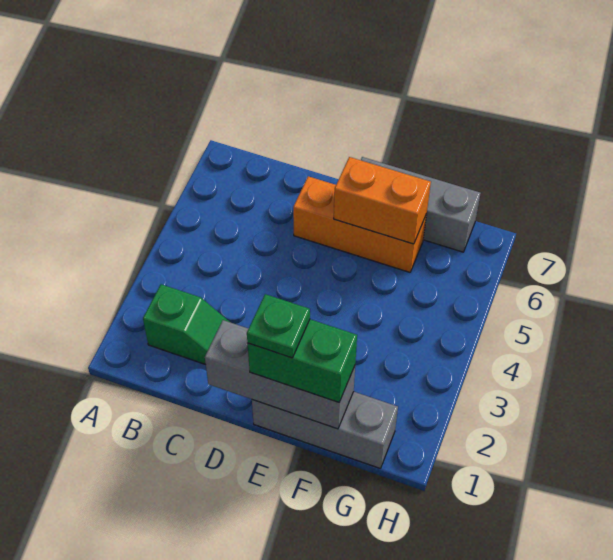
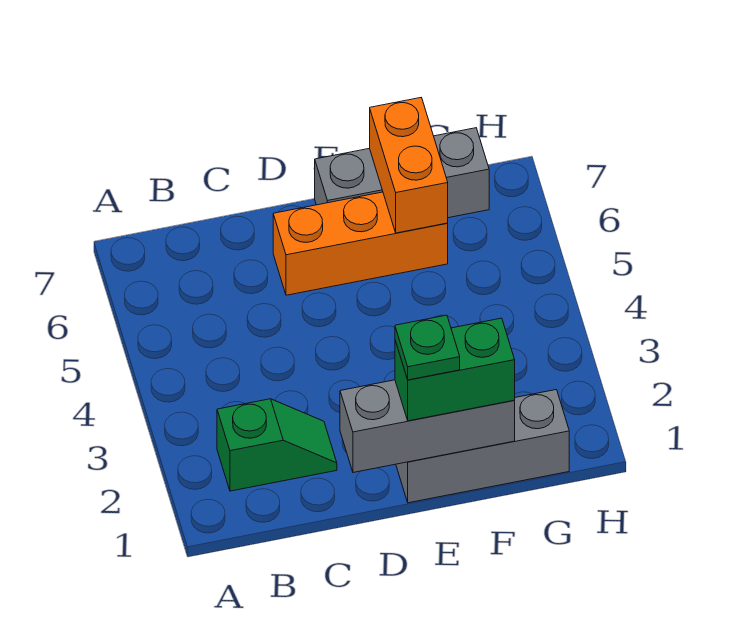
orange brick E6:F6 level 2 -> orange brick F6:F7 level 2

